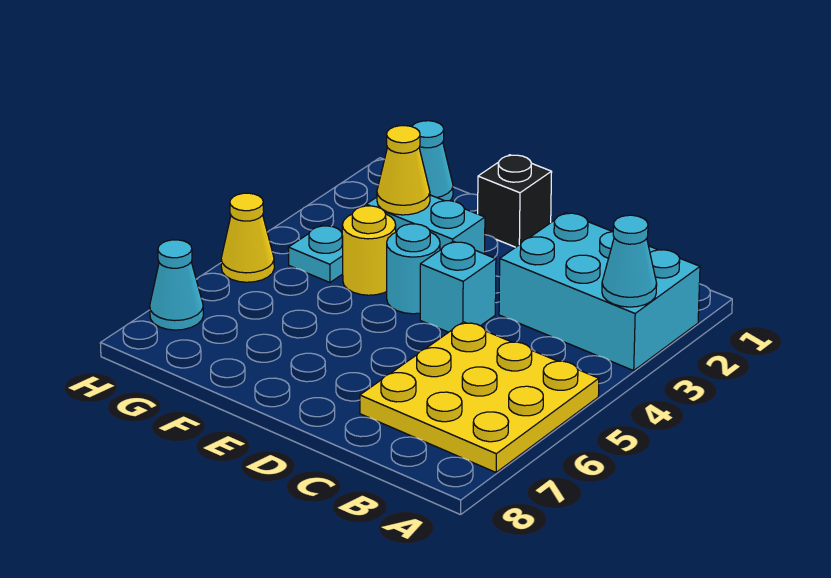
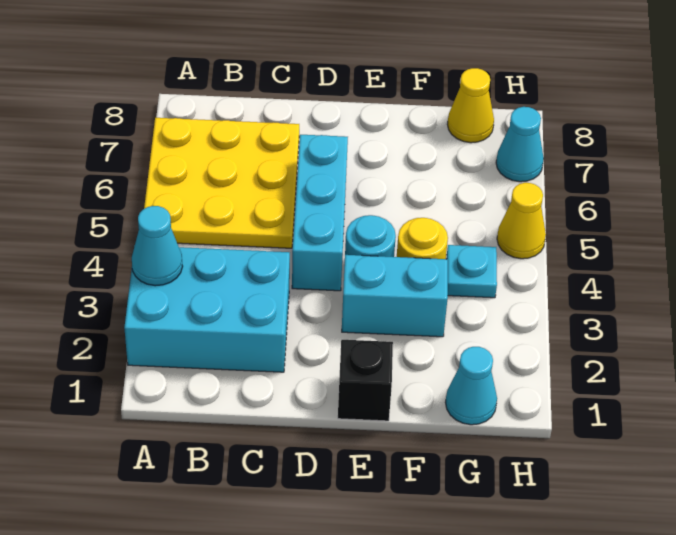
cyan brick D4 level 1 -> cyan brick D4:D6 level 1
yellow cone F3 level 2 -> yellow cone G8 level 1

